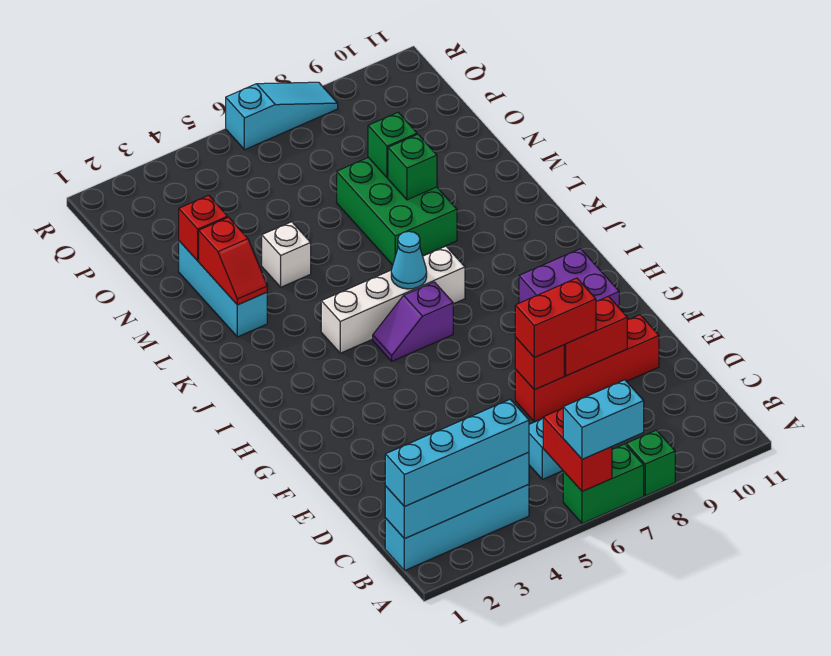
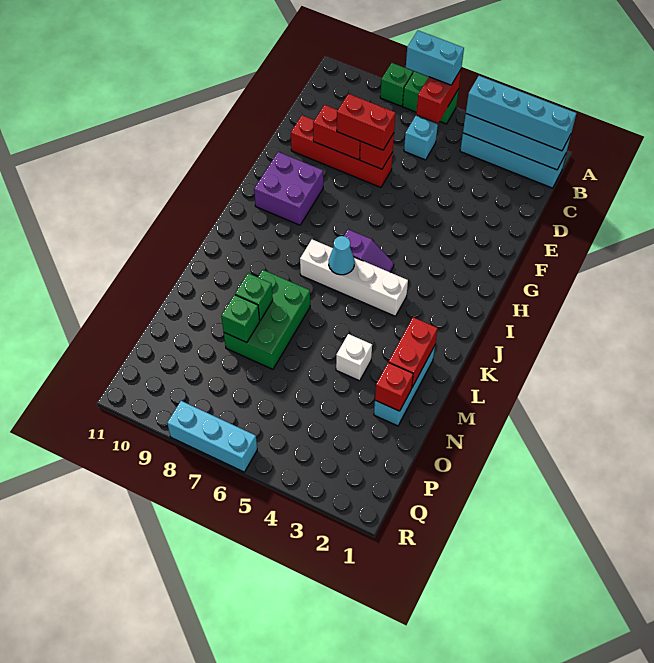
red slope L2:M2 level 2 top M -> red brick L2:M2 level 2
cyan slope R6:R8 level 1 top 6 -> cyan brick R6:R8 level 1

